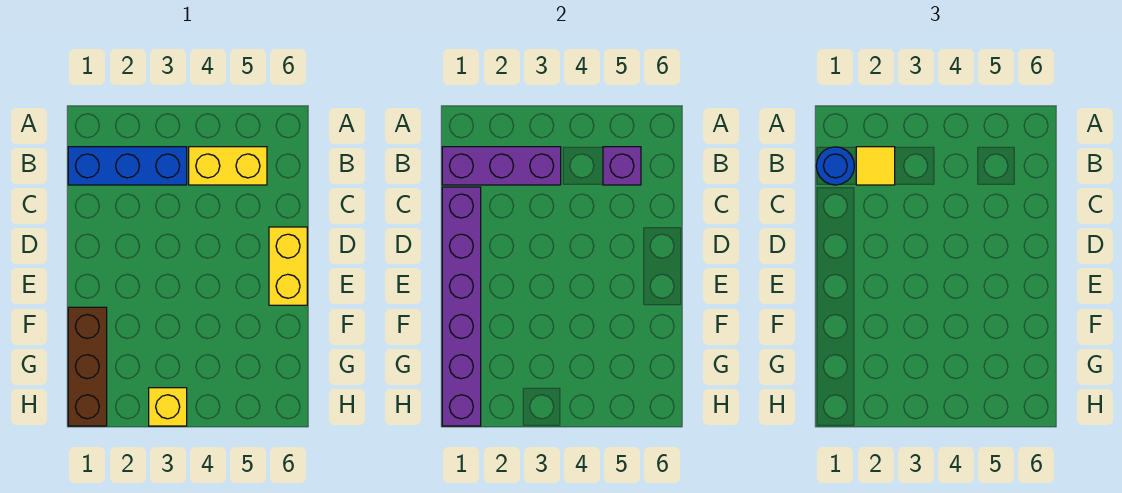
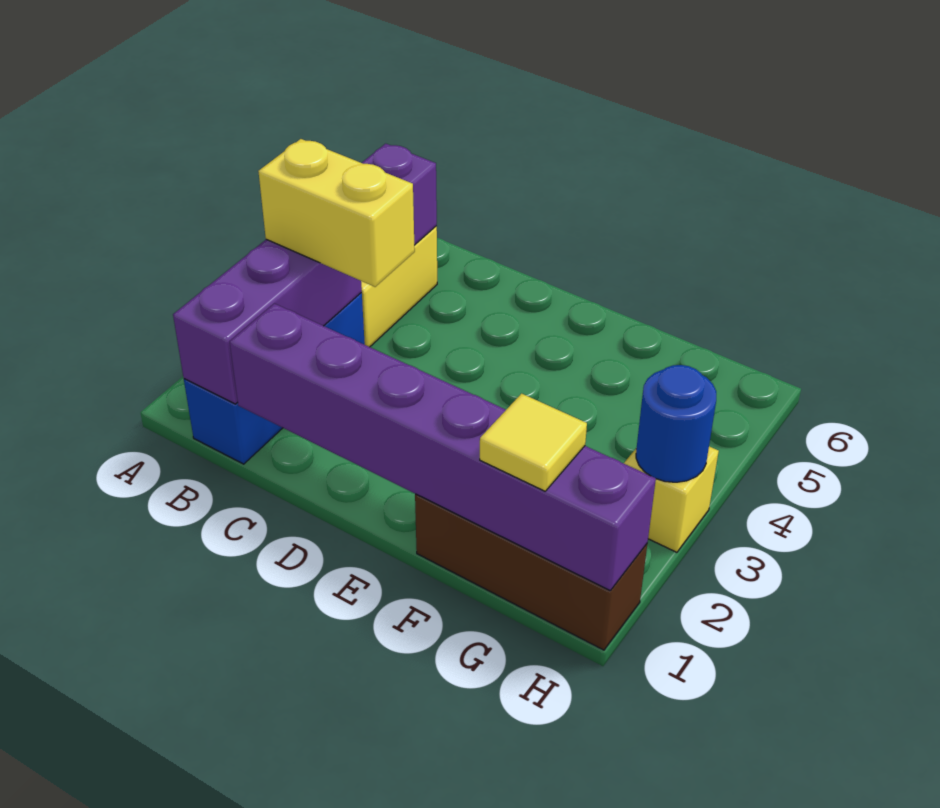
blue round brick B1 level 3 -> blue round brick H3 level 2
yellow tile B2 level 3 -> yellow tile G1 level 3
yellow brick D6:E6 level 1 -> yellow brick B3:C3 level 3

